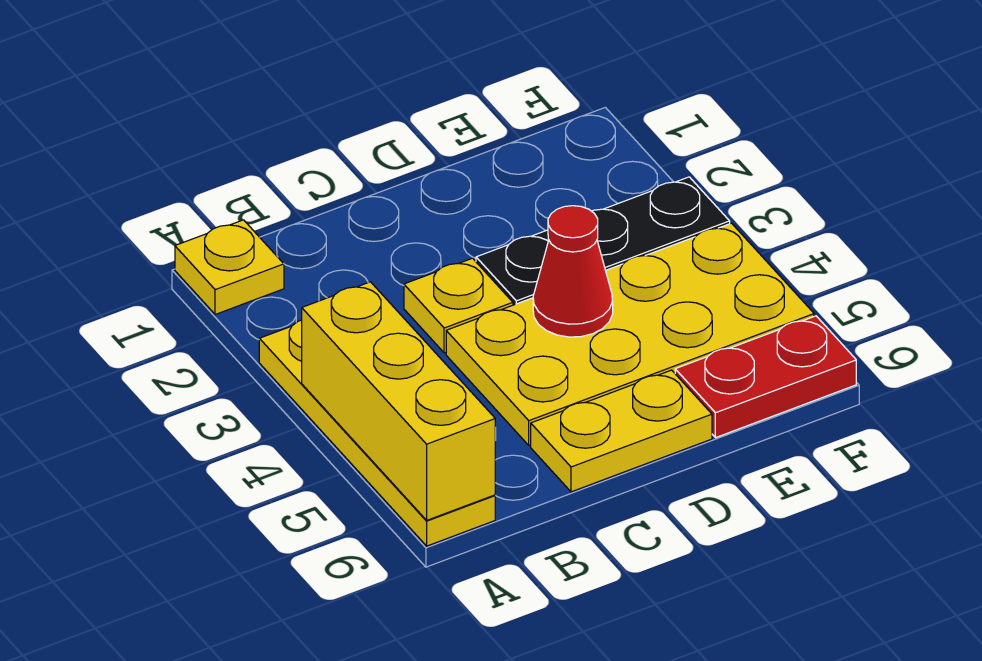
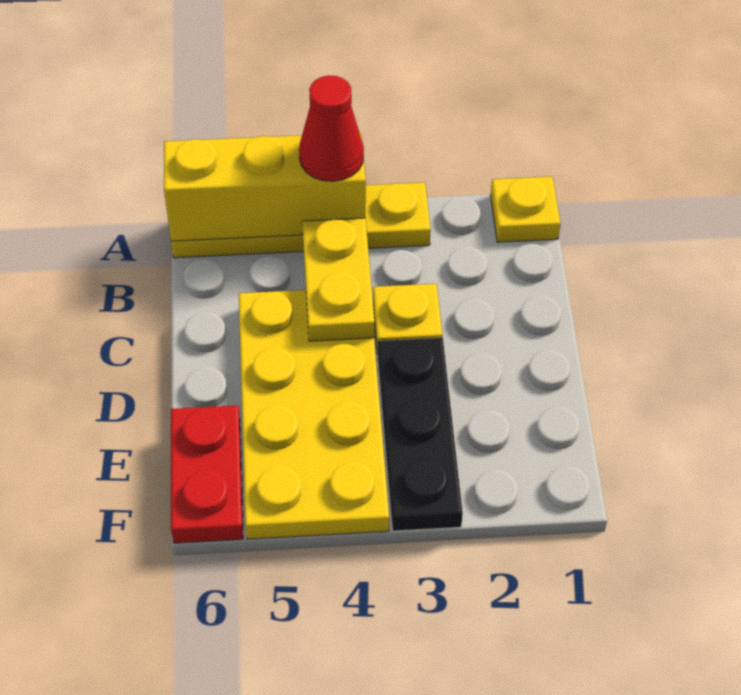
yellow plate C6:D6 level 1 -> yellow plate B4:C4 level 2
red cone D4 level 2 -> red cone A4 level 3

